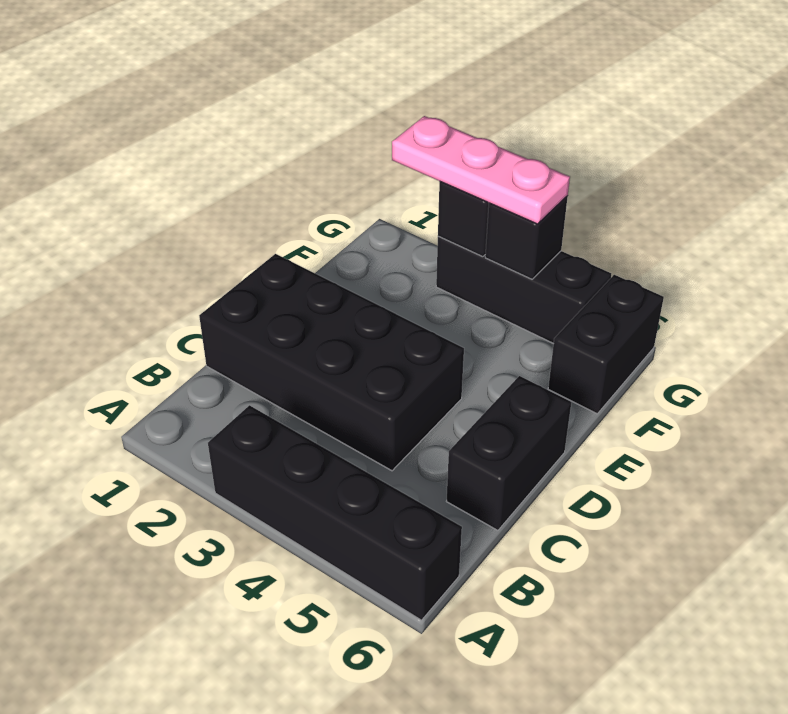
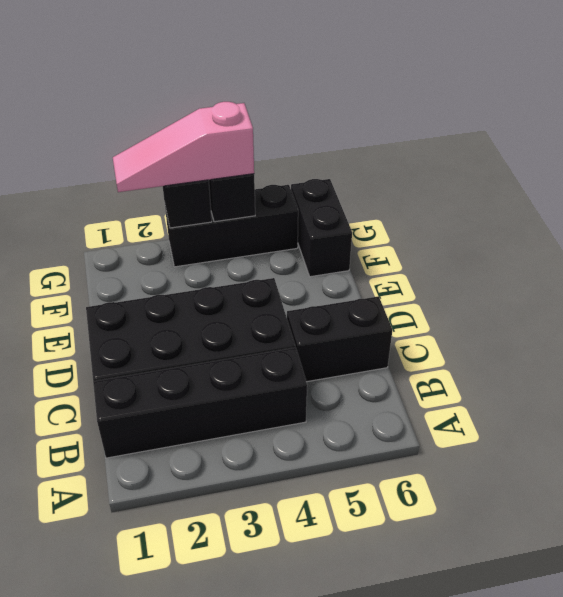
black brick A3:A6 level 1 -> black brick B1:B4 level 1
black brick C6:D6 level 1 -> black brick C5:C6 level 1
pink plate G2:G4 level 3 -> pink slope G2:G4 level 3 top 4

